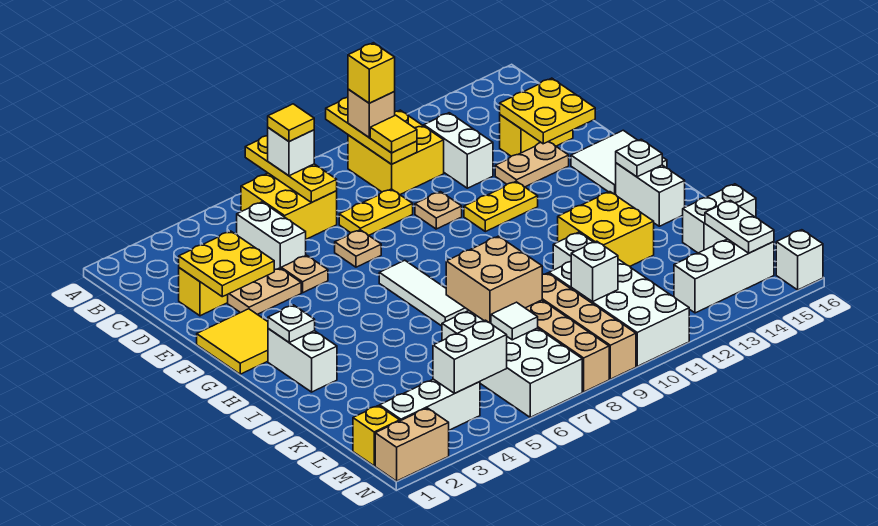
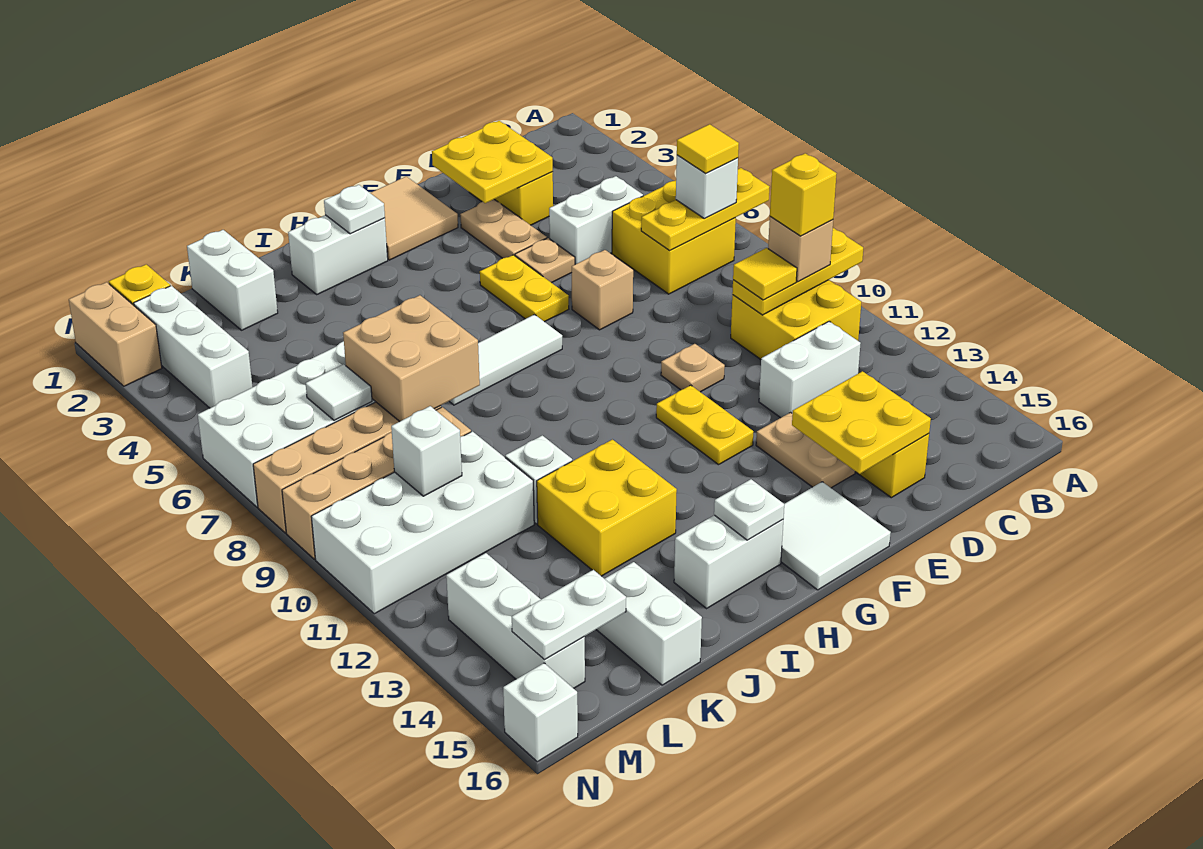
yellow plate D8:D9 level 1 -> yellow plate F5:F6 level 1
tan plate E7 level 1 -> tan brick E7 level 1
yellow tile F1:G2 level 1 -> tan tile F1:G2 level 1
white brick M4:M5 level 2 -> white brick K1:K2 level 1

